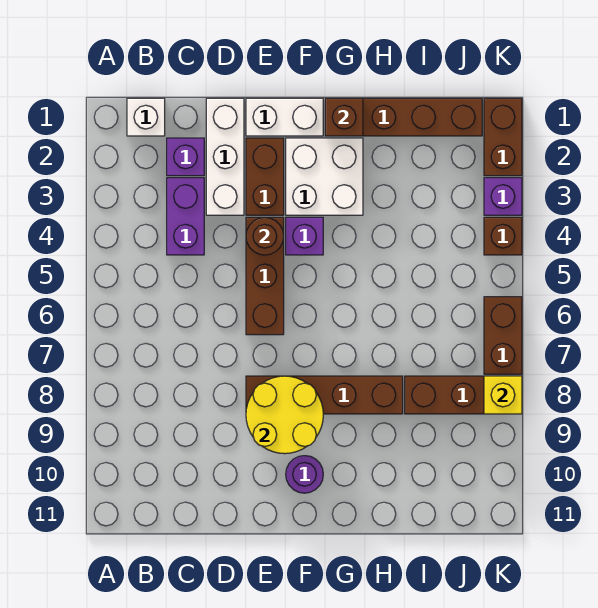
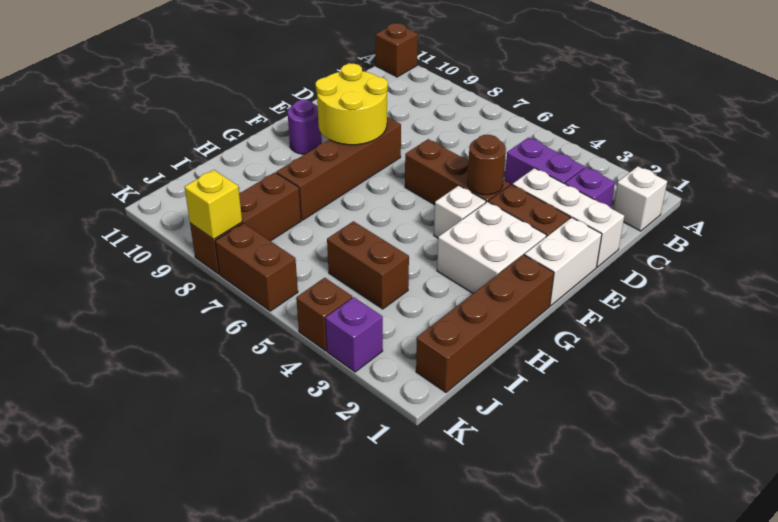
purple brick F4 level 1 -> white brick F4 level 1
brown brick G1 level 2 -> brown brick A11 level 1
brown brick K1:K2 level 1 -> brown brick I4:I5 level 1

